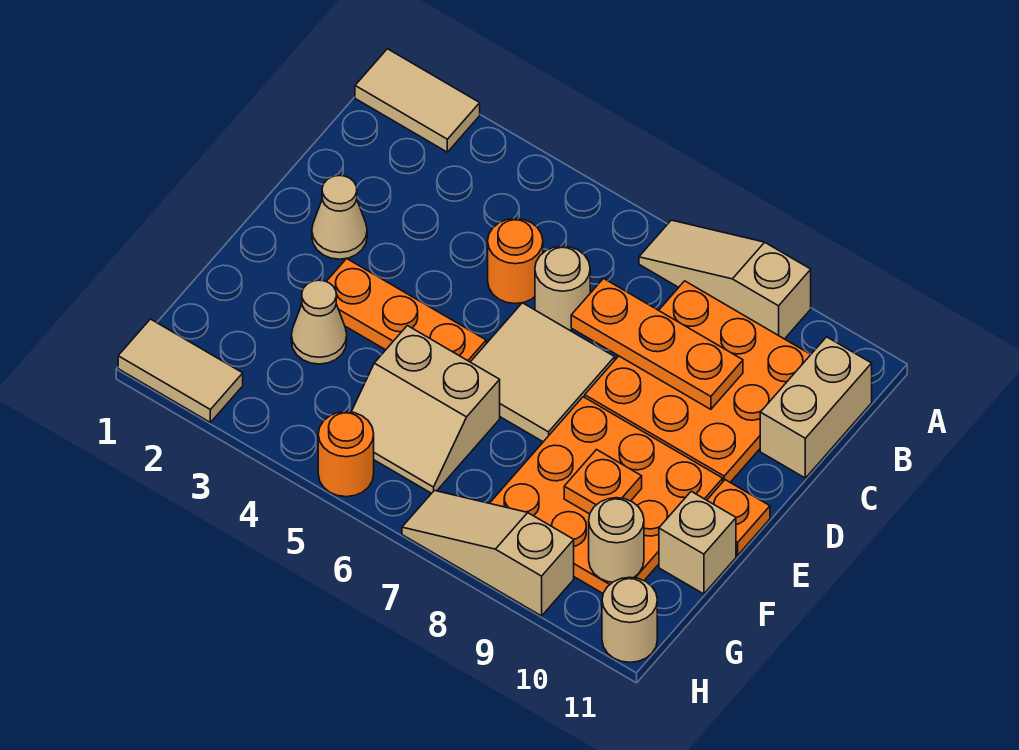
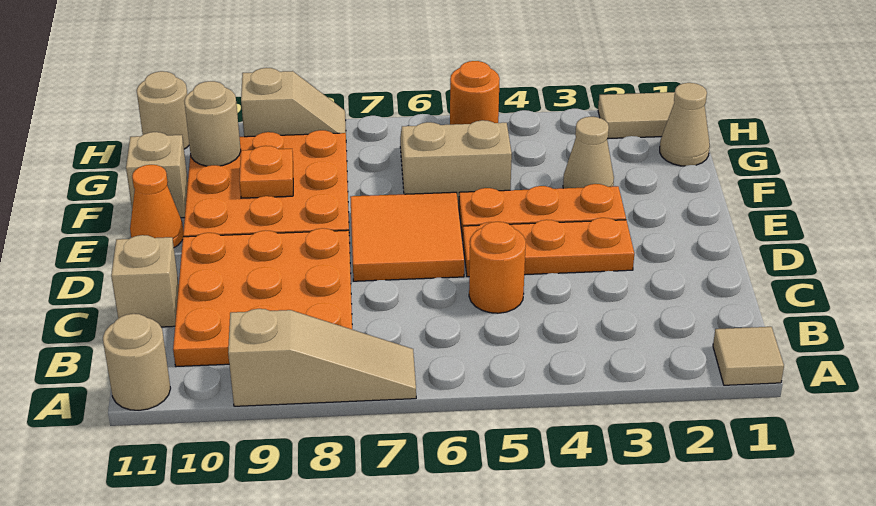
tan tile A1:A2 level 1 -> tan tile A1 level 1
tan brick B11:C11 level 1 -> tan brick C11 level 1
tan round brick C6 level 1 -> tan round brick A11 level 1
orange plate C7:C9 level 2 -> orange plate D3:D5 level 1
tan cone D2 level 1 -> tan cone G1 level 1
tan tile D6:E7 level 1 -> orange tile D6:E7 level 1
orange plate E11 level 1 -> orange cone E11 level 1
tan slope H7:H9 level 1 top 9 -> tan slope H8:H9 level 1 top 9

